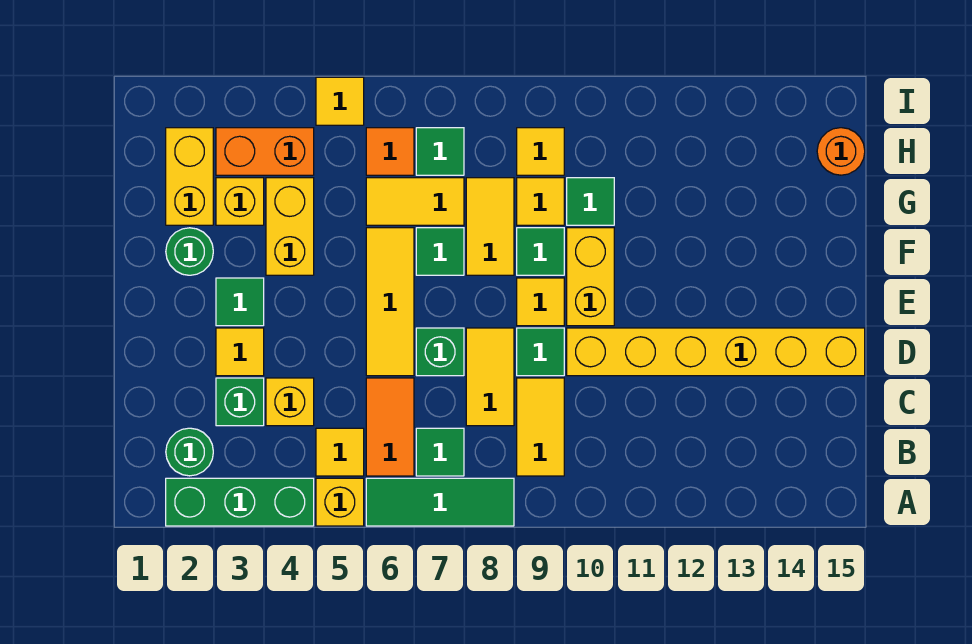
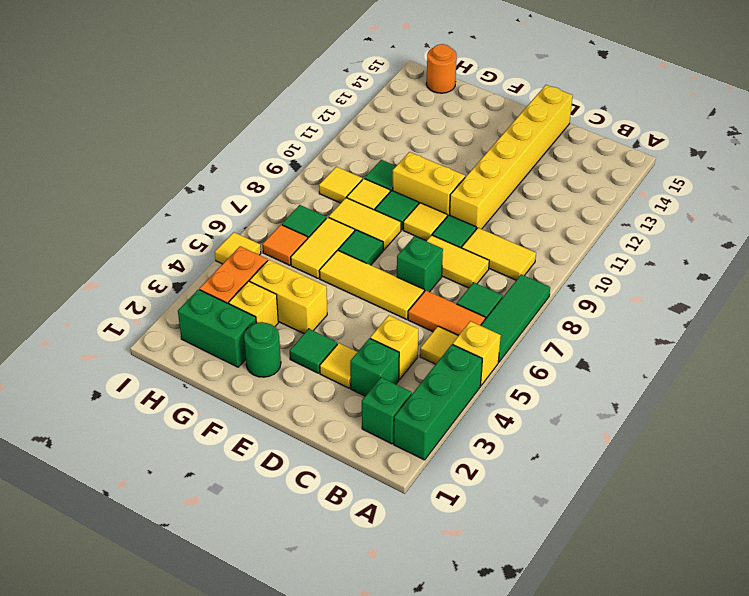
green round brick B2 level 1 -> green brick B2 level 1
yellow brick G2:H2 level 1 -> green brick G2:H2 level 1

